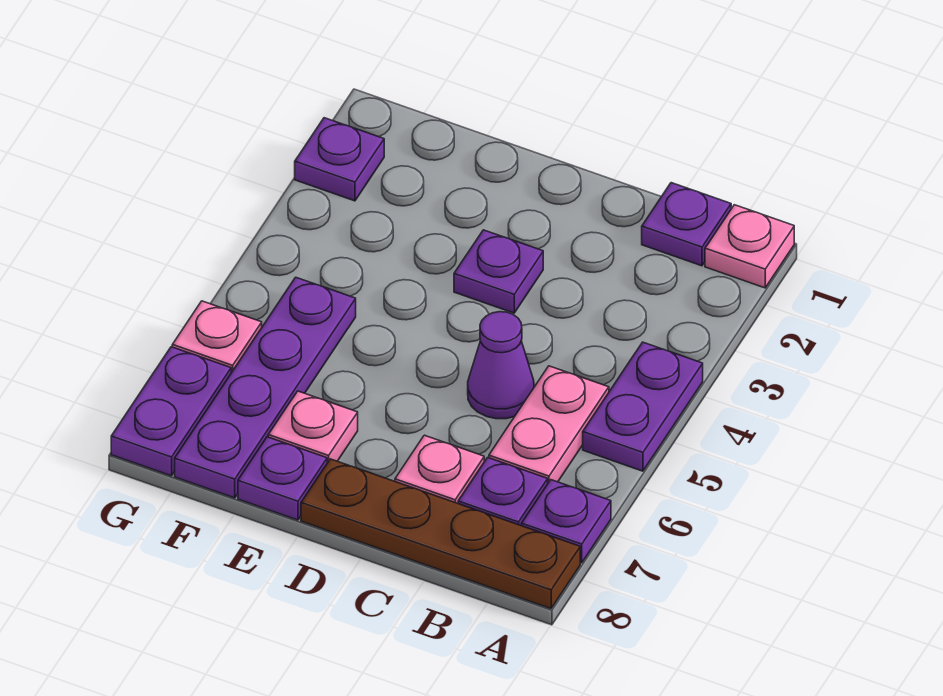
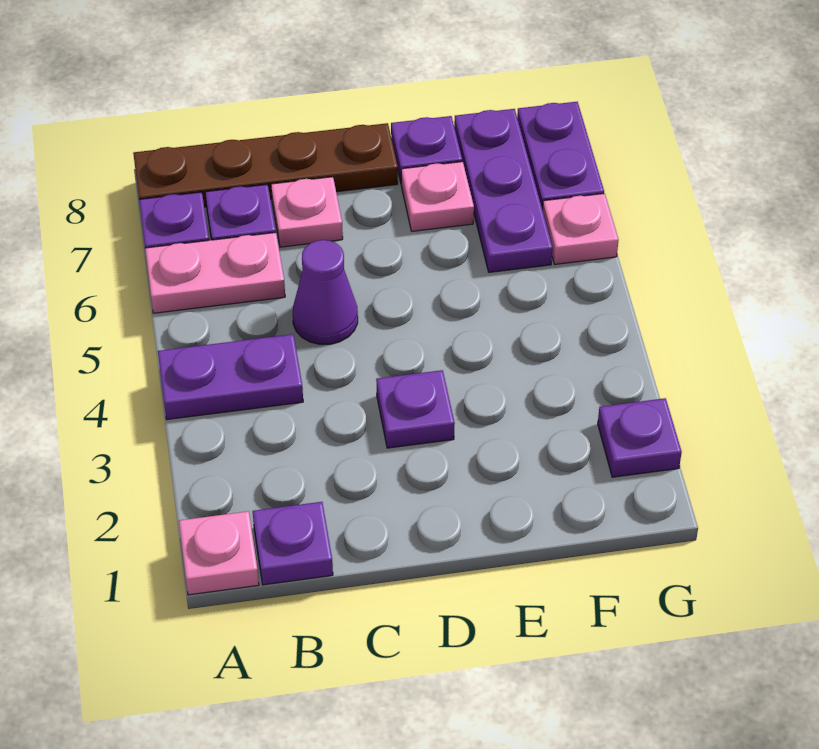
purple plate A4:A5 level 1 -> purple plate A4:B4 level 1
pink plate B5:B6 level 1 -> pink plate A6:B6 level 1
purple plate F5:F8 level 1 -> purple plate F6:F8 level 1

